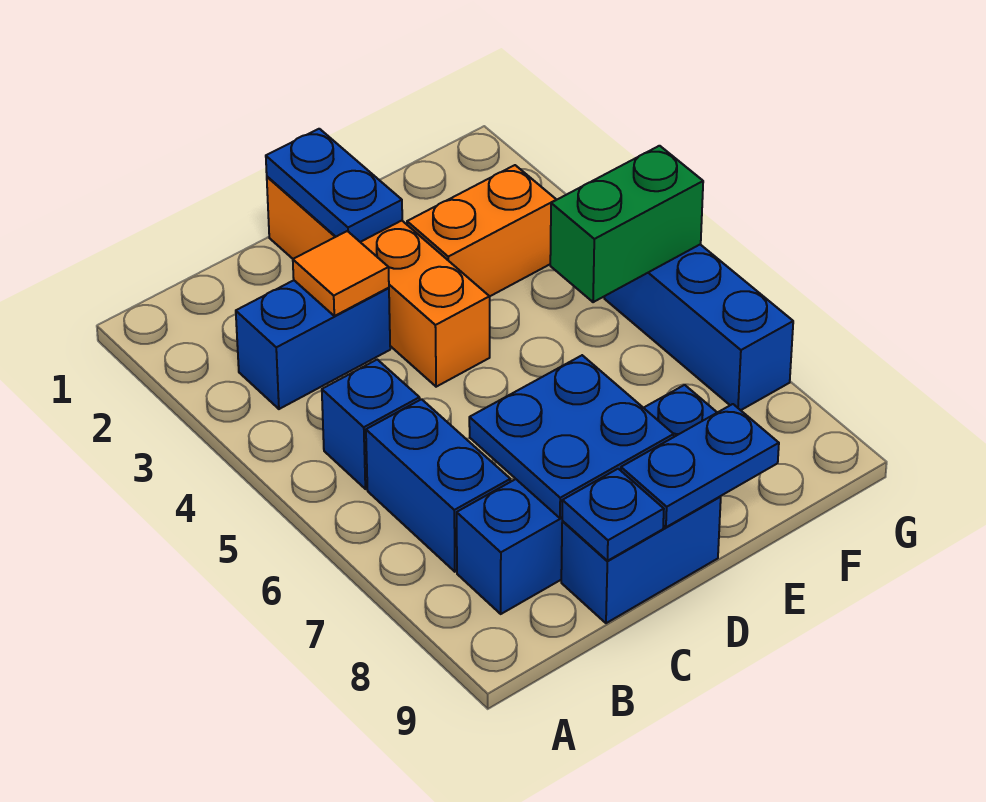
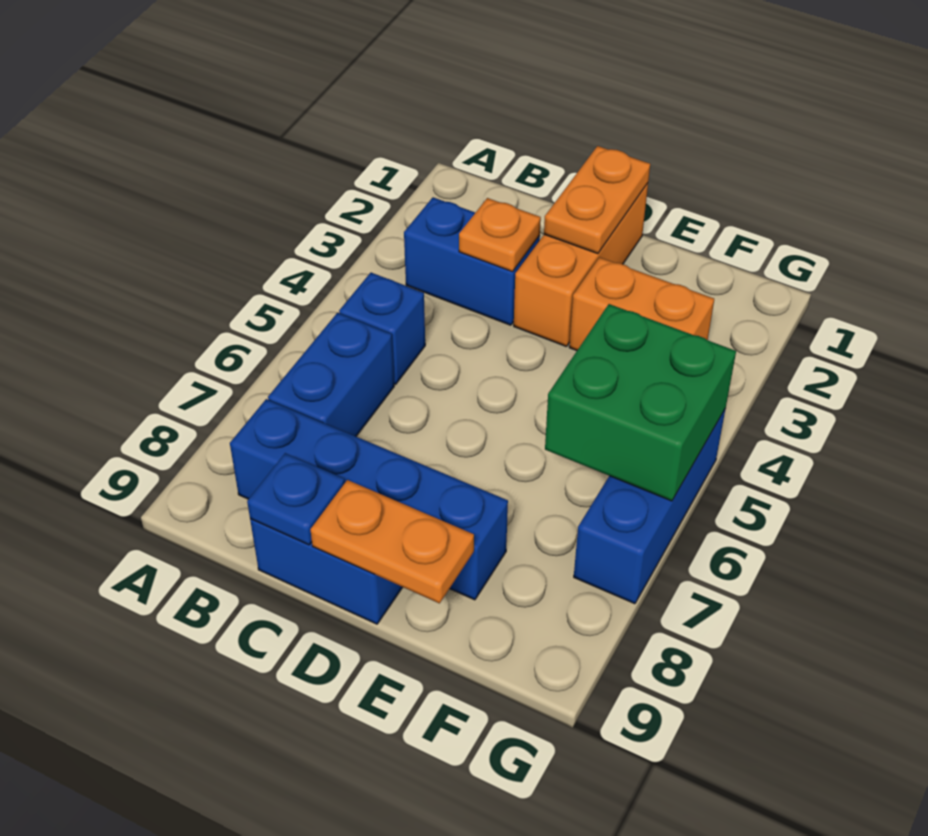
orange tile C3 level 2 -> orange plate C3 level 2
blue plate C7:D8 level 2 -> none
orange brick D1:D4 level 1 -> orange brick D1:D3 level 1
blue plate D1:D2 level 2 -> orange plate D1:D2 level 2
blue plate D9:E9 level 2 -> orange plate D9:E9 level 2
green brick F5:G5 level 2 -> green brick F5:G6 level 2

